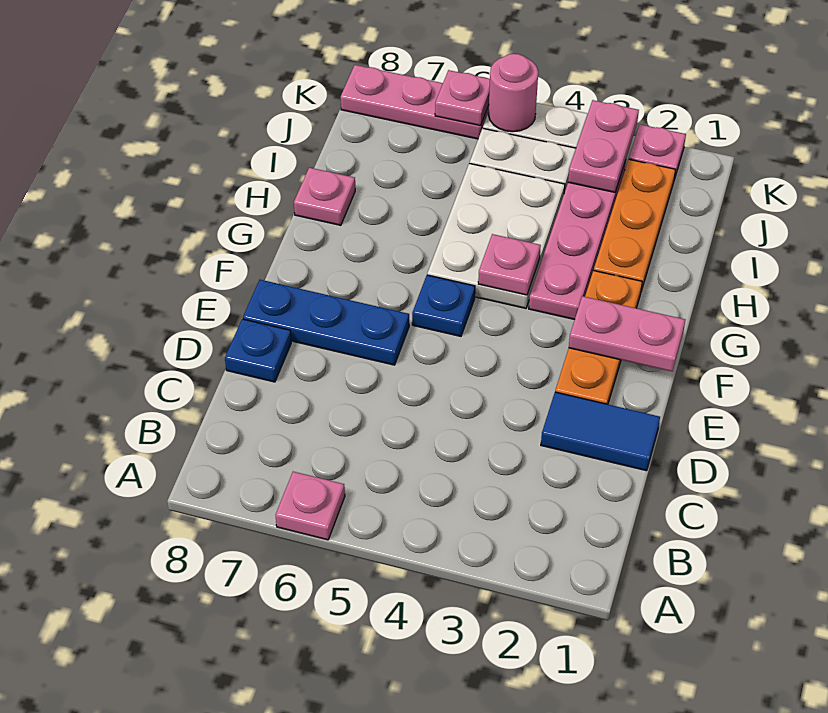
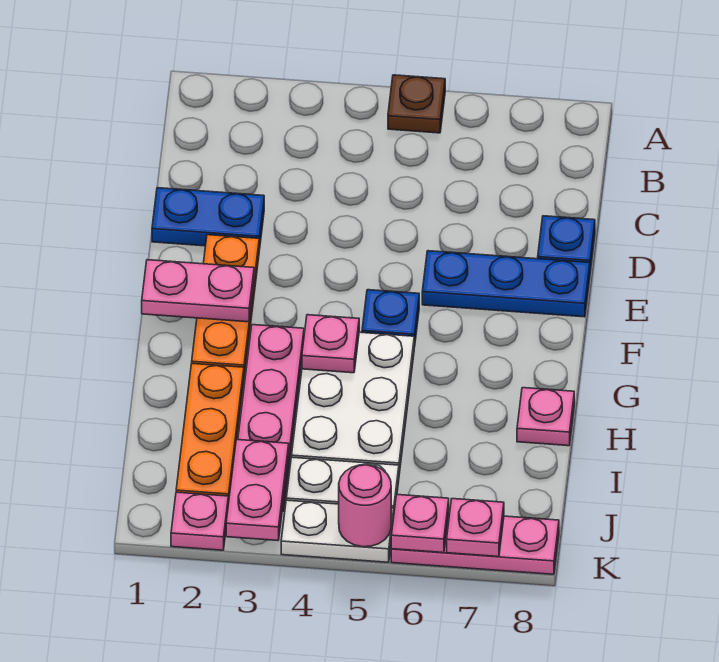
none -> brown plate A5 level 1
pink plate A6 level 1 -> pink plate K7 level 2
blue tile D1:D2 level 1 -> blue plate D1:D2 level 1

